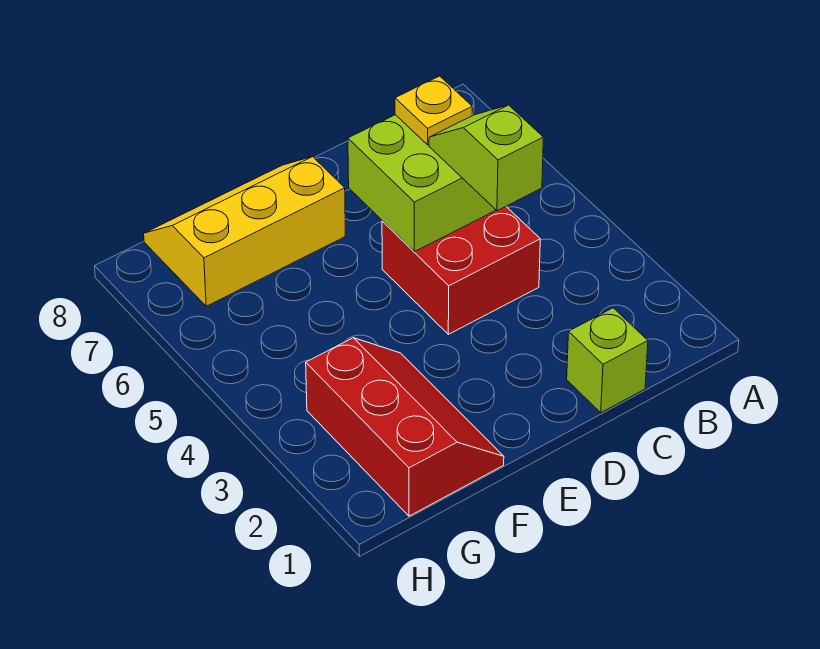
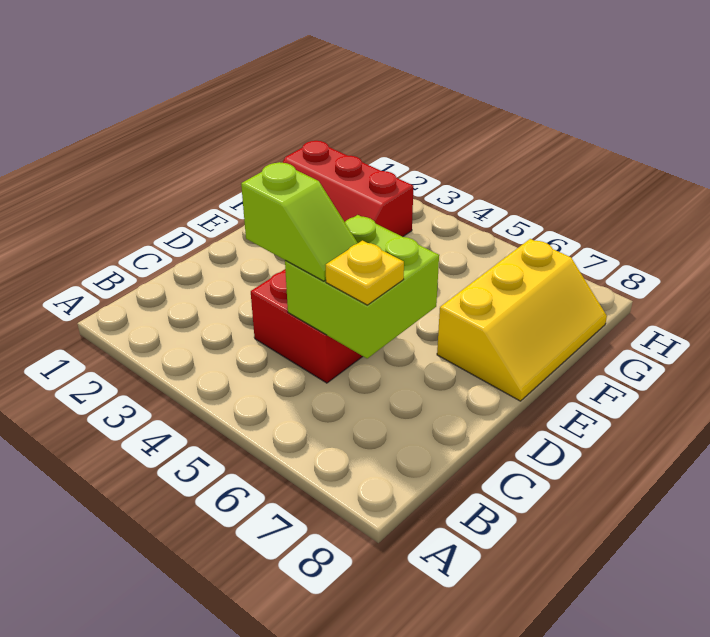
lime brick C1 level 1 -> none

